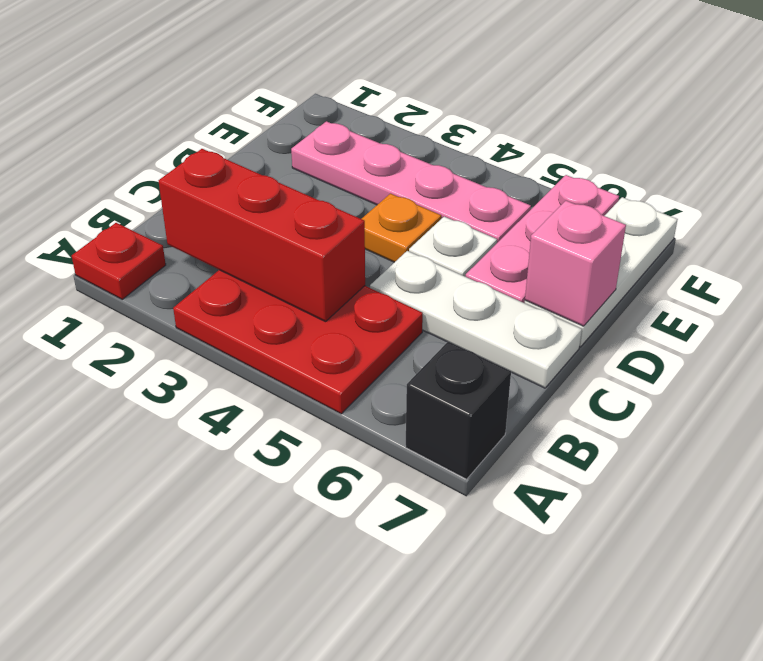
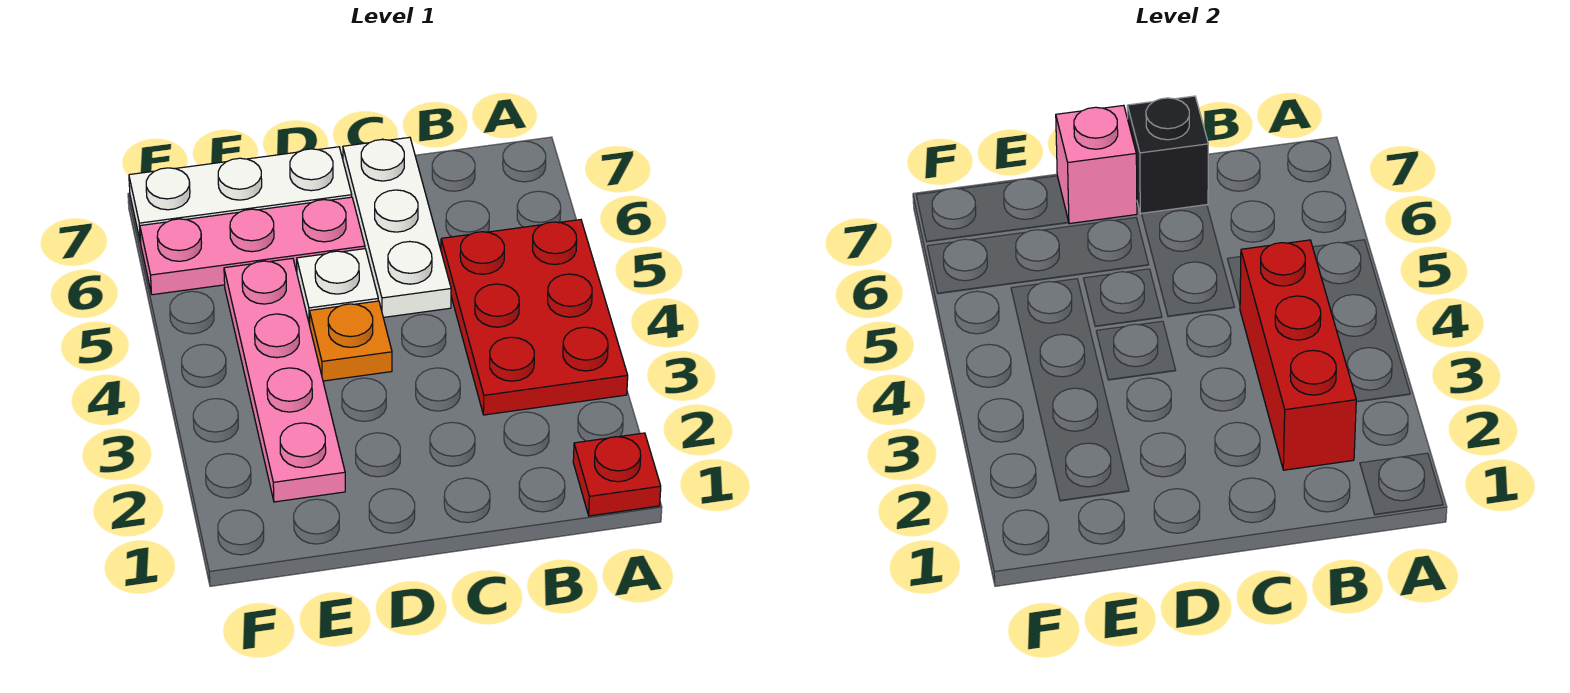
black brick A7 level 1 -> black brick C7 level 2

